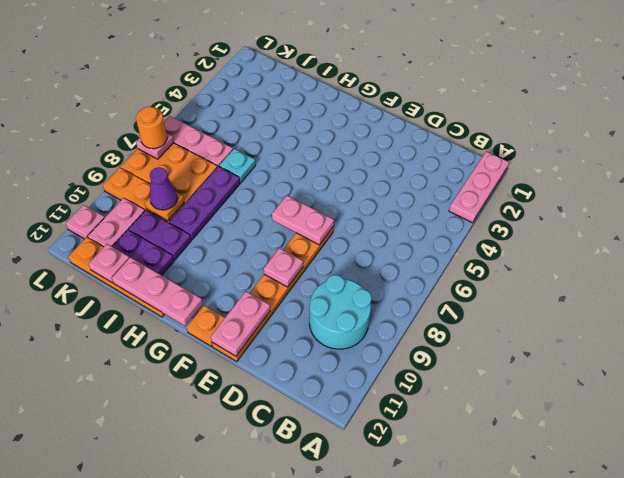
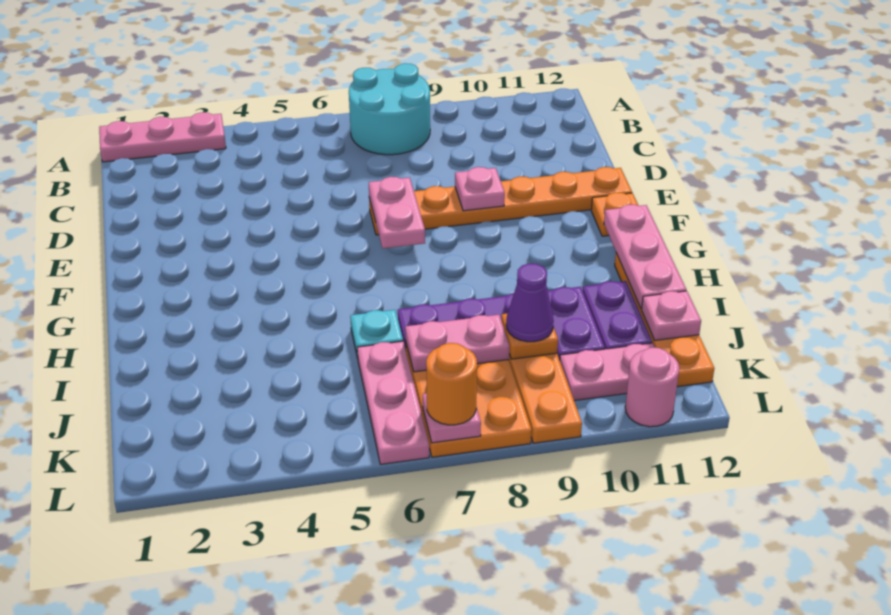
cyan round brick B9:C10 level 1 -> cyan round brick A7:B8 level 1
pink plate E11:E12 level 2 -> pink plate J7:J8 level 2
pink plate L11 level 1 -> pink round brick L11 level 1

